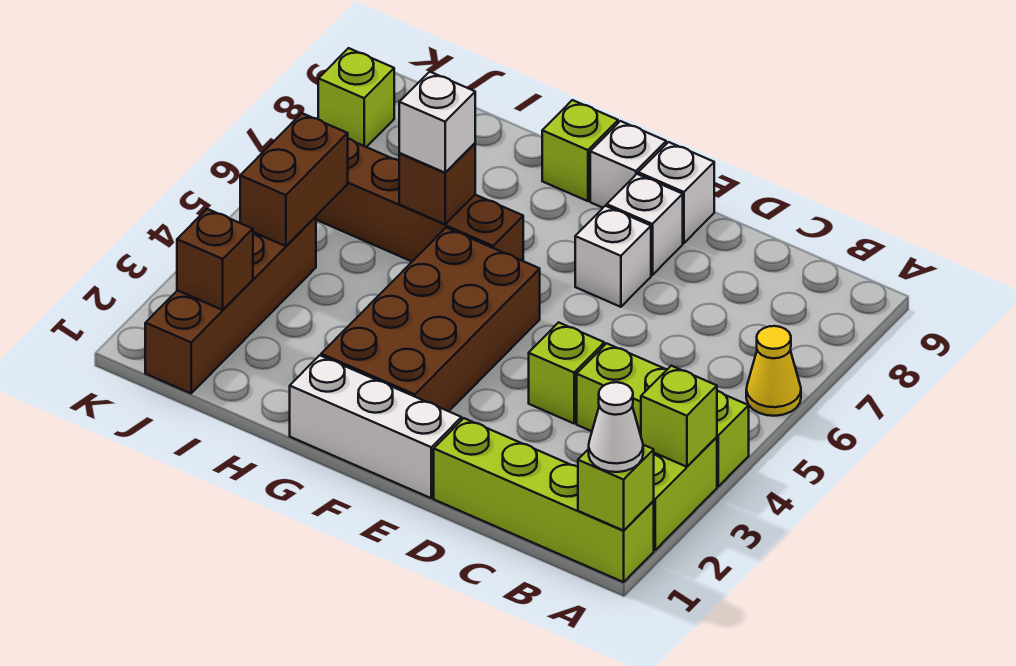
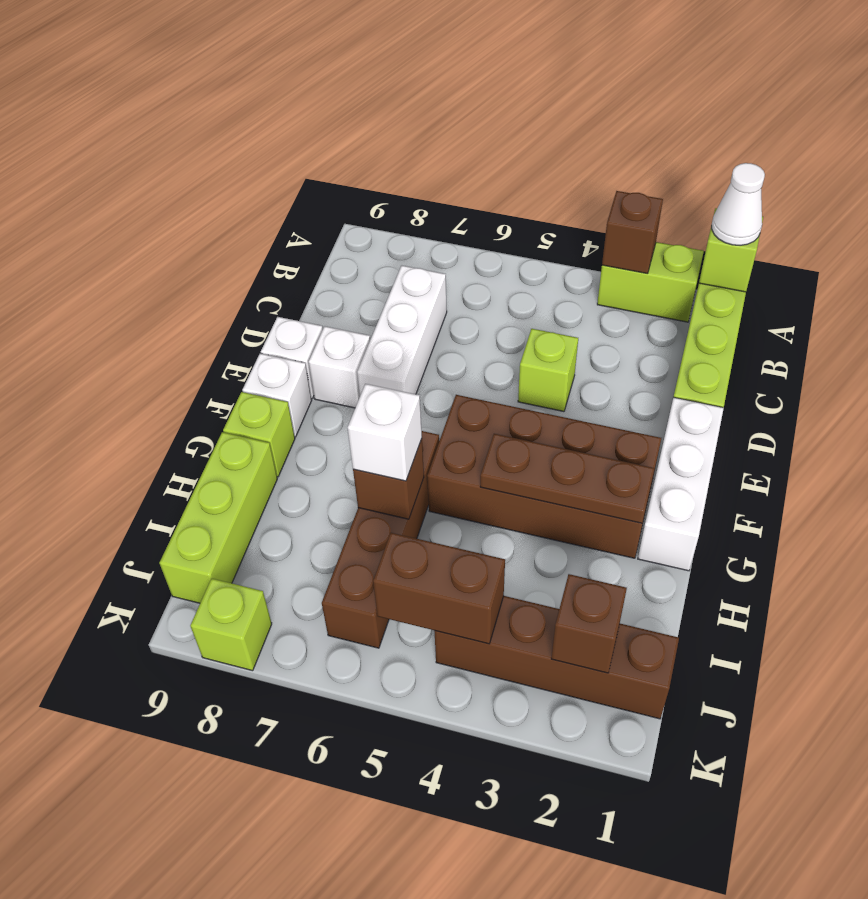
lime brick A3 level 2 -> brown brick A3 level 2
lime brick A4:C4 level 1 -> lime brick H9:J9 level 1
yellow cone A6 level 1 -> none
white brick E7 level 1 -> white brick C7:E7 level 1
none -> brown plate G2:G4 level 2

